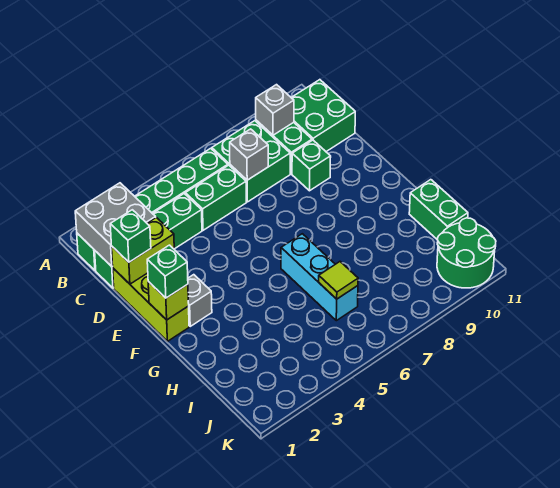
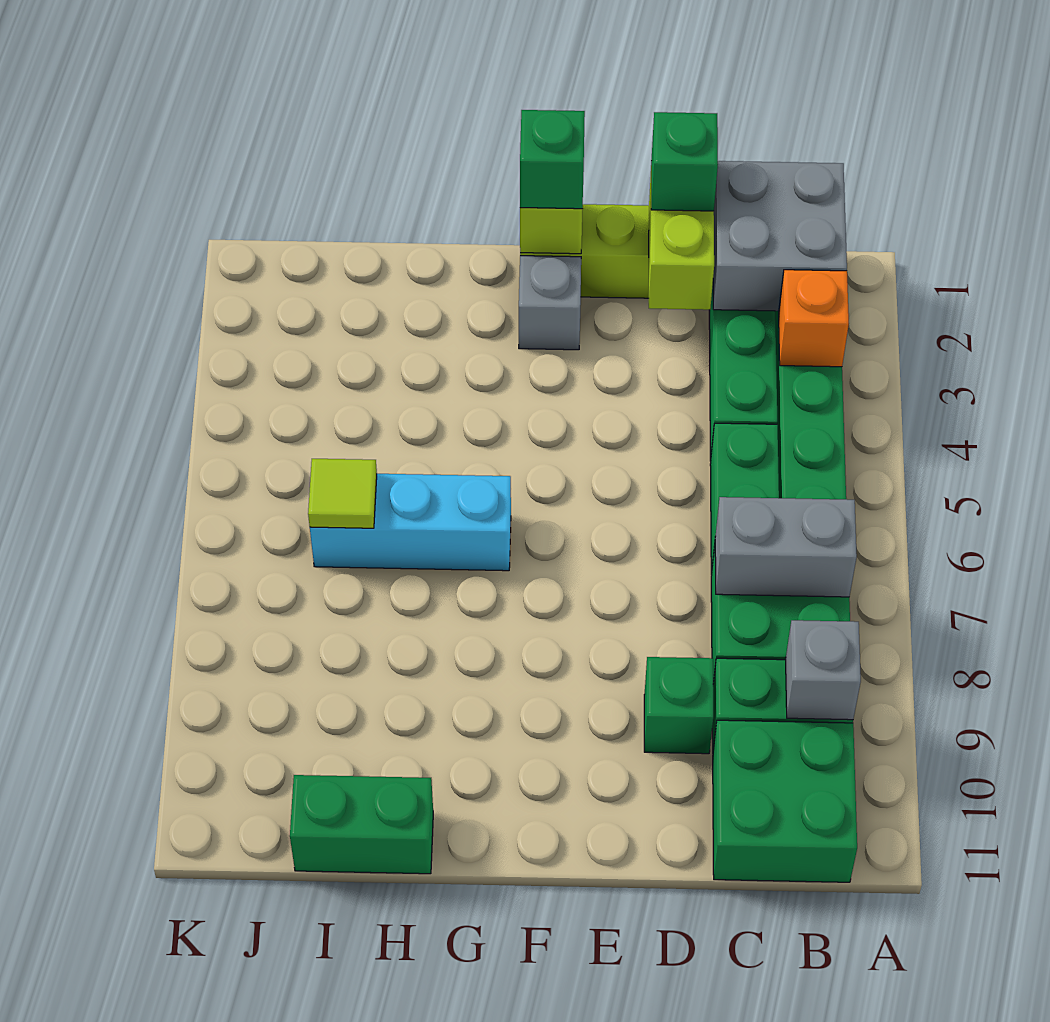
none -> orange brick B3 level 2
grey brick C7 level 2 -> grey brick B7:C7 level 2
green round brick J10:K11 level 1 -> none

